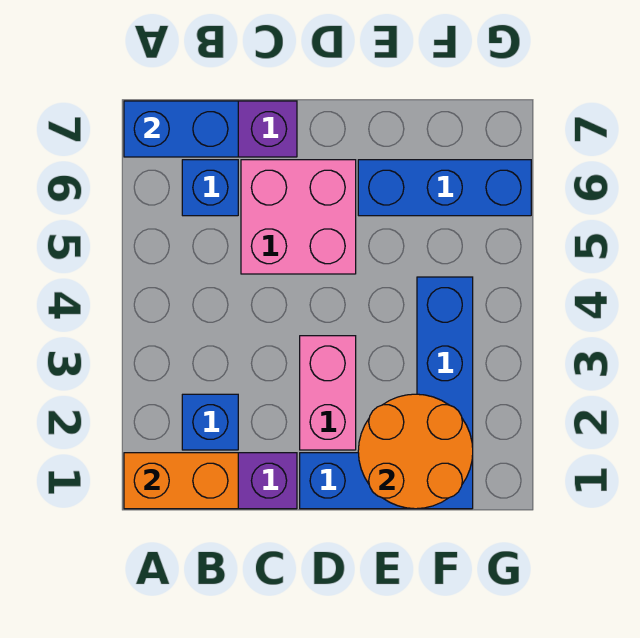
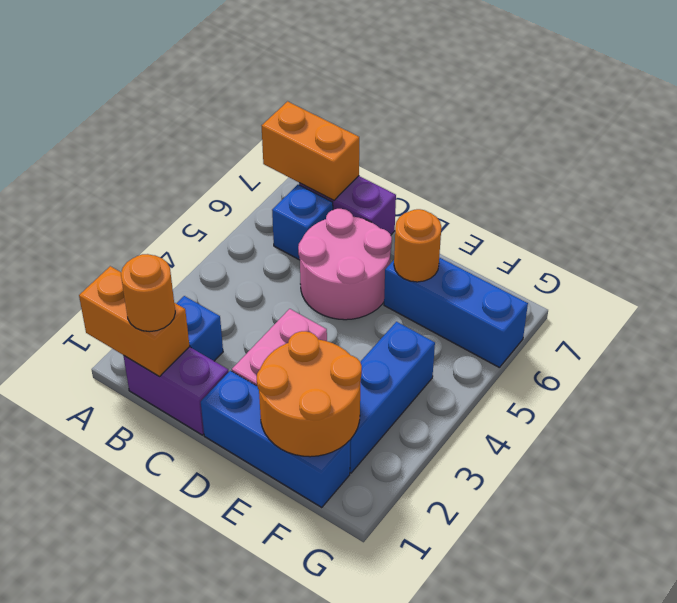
blue brick A7:B7 level 2 -> orange brick A7:B7 level 2
none -> orange round brick B1 level 3
pink brick C5:D6 level 1 -> pink round brick C5:D6 level 1
none -> orange round brick E6 level 2

